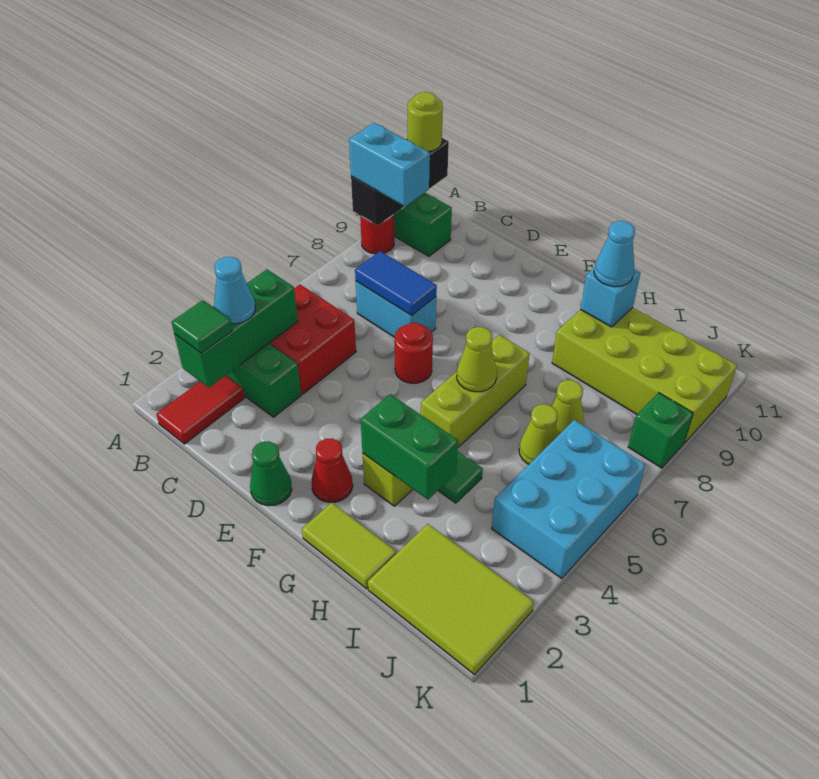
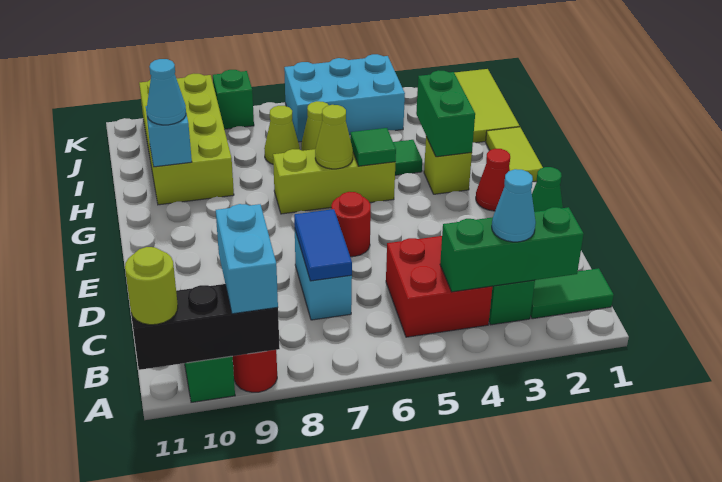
red tile B1:B2 level 1 -> green tile B1:B2 level 1
green tile B2 level 3 -> green tile G5 level 2

